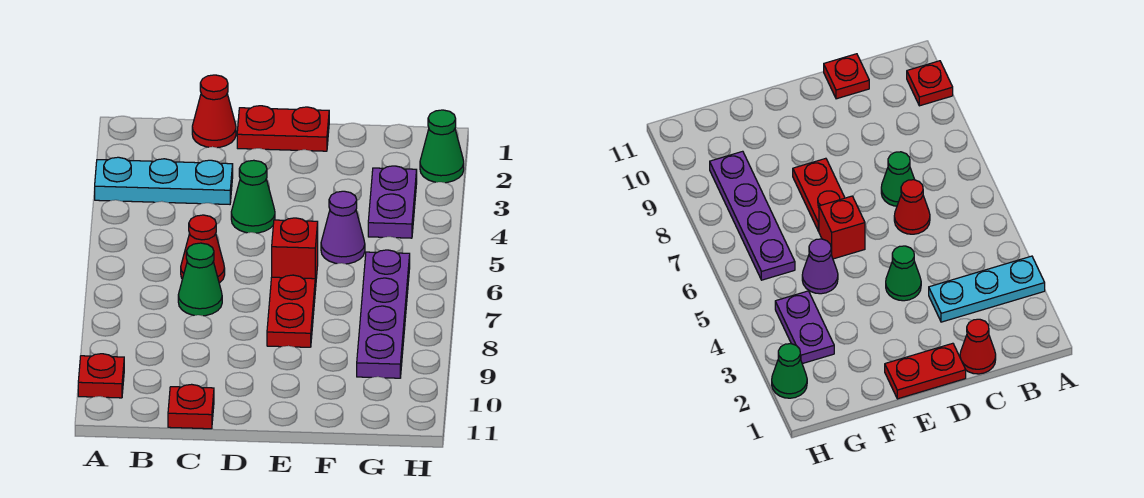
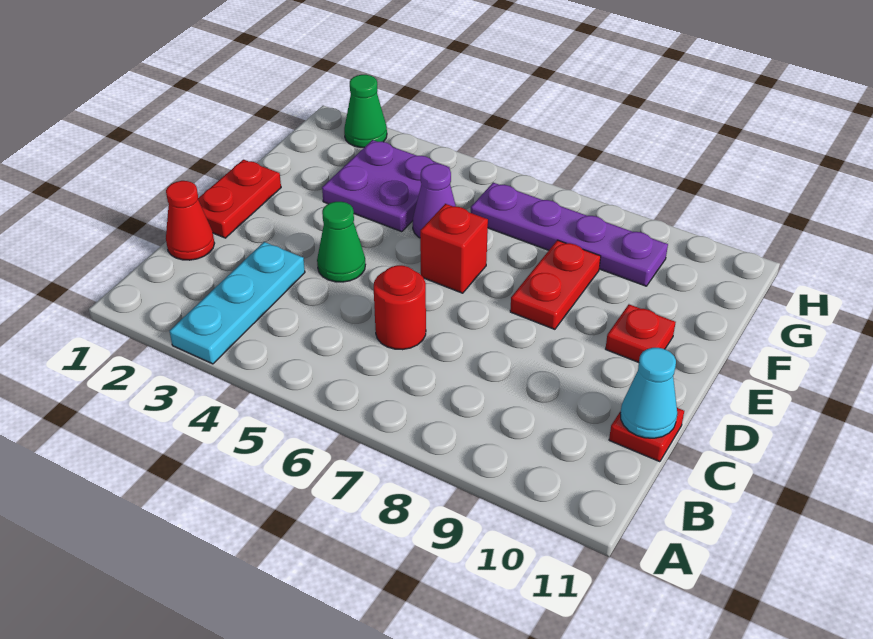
red plate A10 level 1 -> red plate E10 level 1
red cone C6 level 1 -> red round brick C6 level 1
green cone C7 level 1 -> none
none -> cyan cone C11 level 2
red plate E7:E8 level 1 -> red plate E8:F8 level 1
purple plate G3:G4 level 1 -> purple plate F3:G4 level 1

